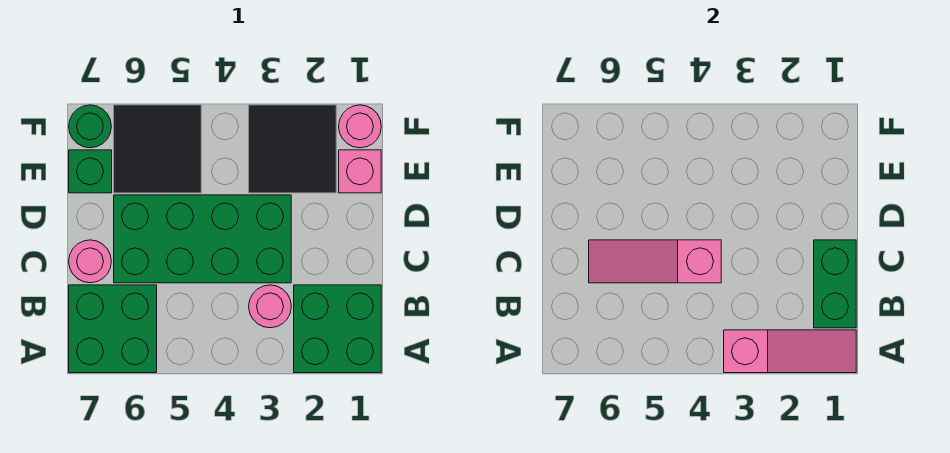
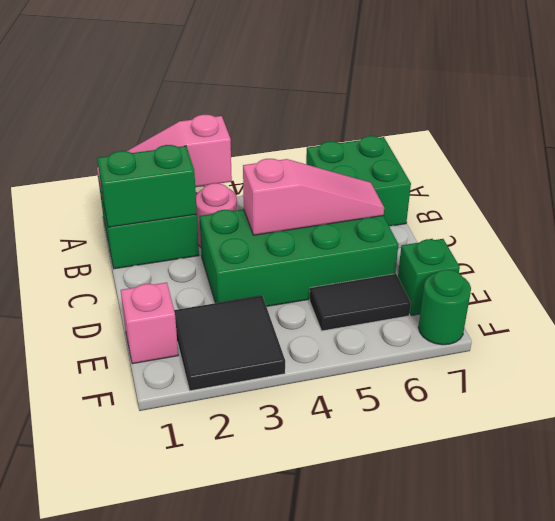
green brick B1:C1 level 2 -> green brick B1:B2 level 2
pink round brick C7 level 1 -> none
black tile E5:F6 level 1 -> black tile E5:E6 level 1
pink round brick F1 level 1 -> none

